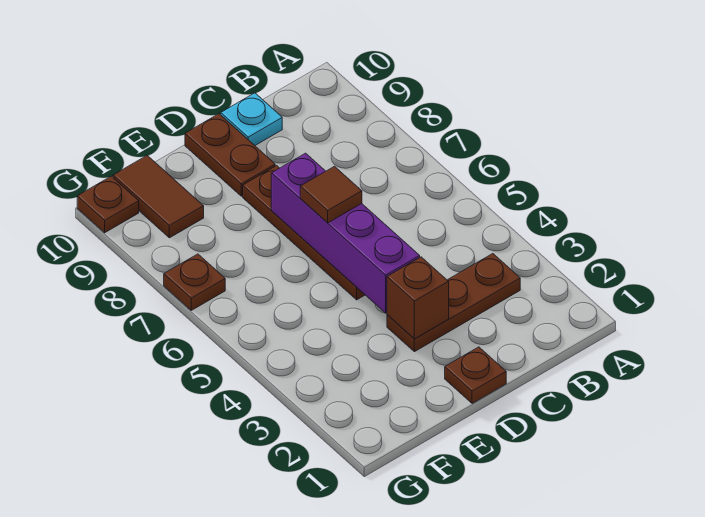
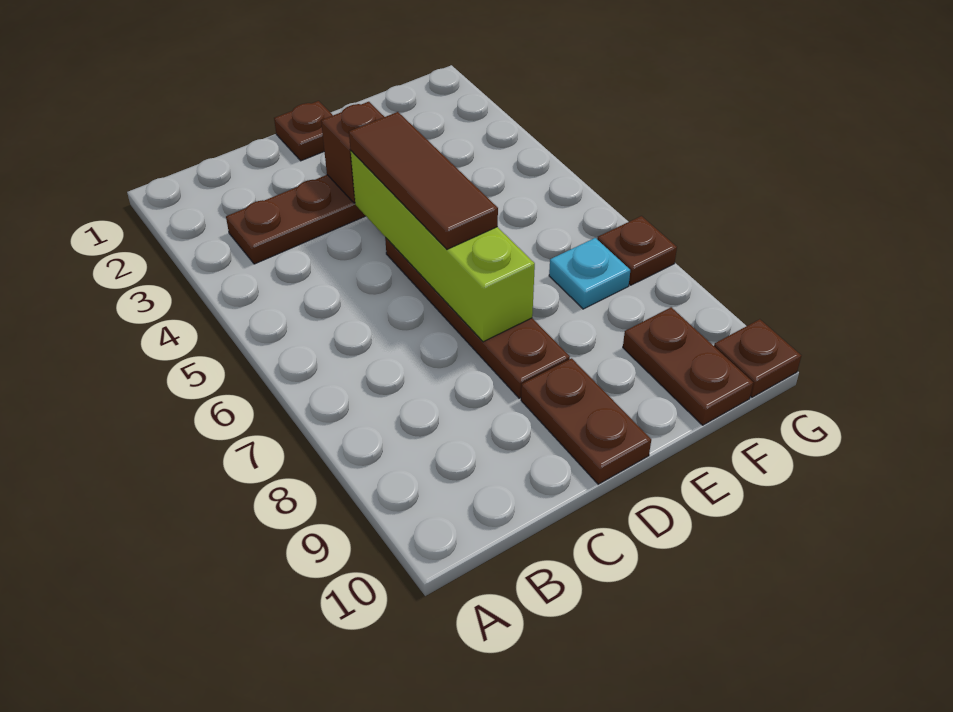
cyan plate C10 level 1 -> cyan plate F7 level 1
purple brick D4:D7 level 2 -> lime brick D4:D7 level 2
brown tile D6 level 3 -> brown tile D4:D6 level 3
brown tile F9:F10 level 1 -> brown plate F9:F10 level 1

